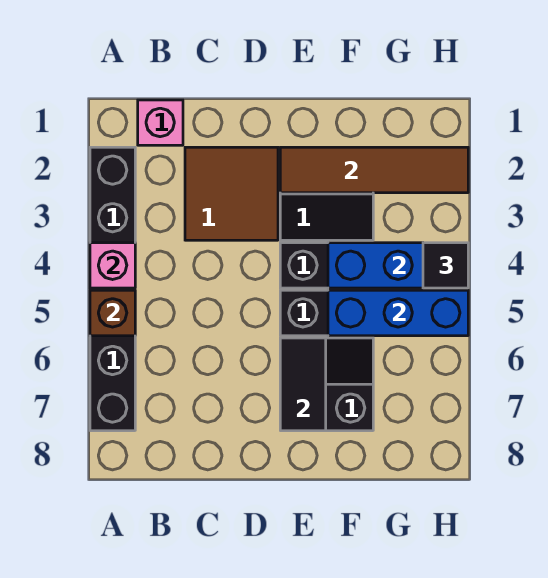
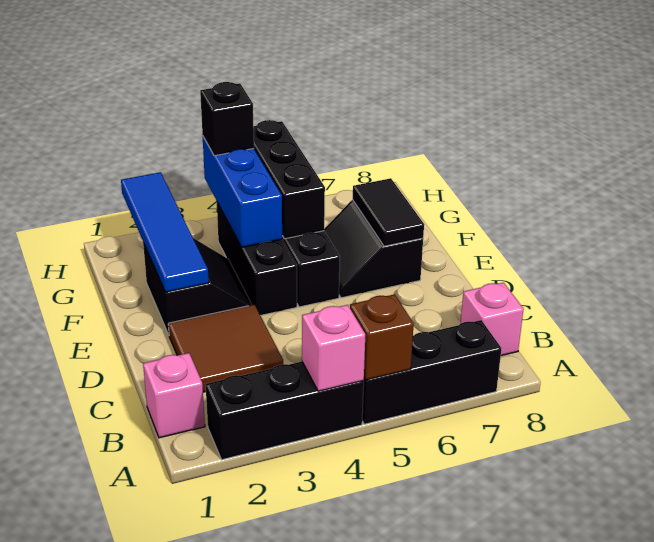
none -> pink brick B8 level 1
brown tile E2:H2 level 2 -> blue tile E2:H2 level 2
black tile E6:E7 level 2 -> black tile E7:F7 level 2
blue brick F5:H5 level 2 -> black brick F5:H5 level 2
black tile H4 level 3 -> black brick H4 level 3

